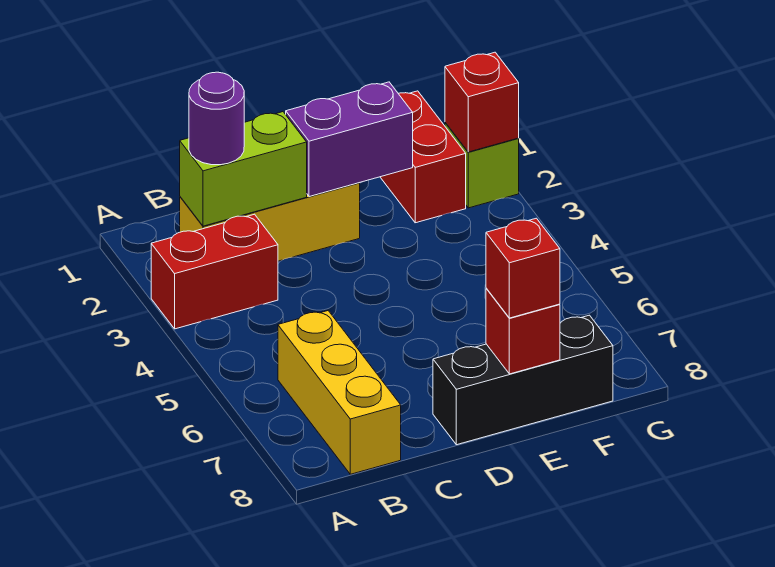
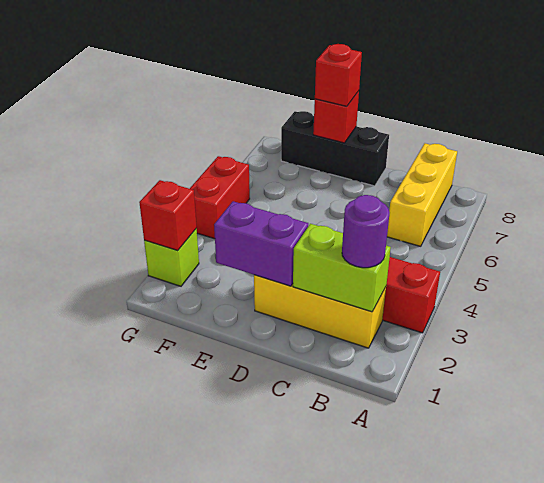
red brick F1:F2 level 1 -> red brick G4:G5 level 1

